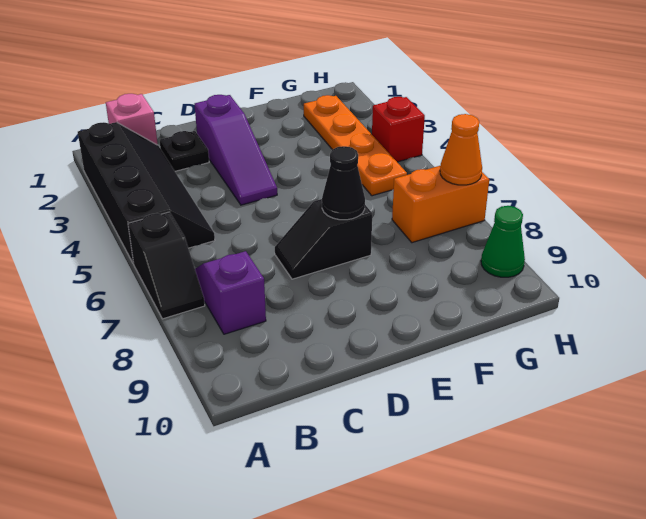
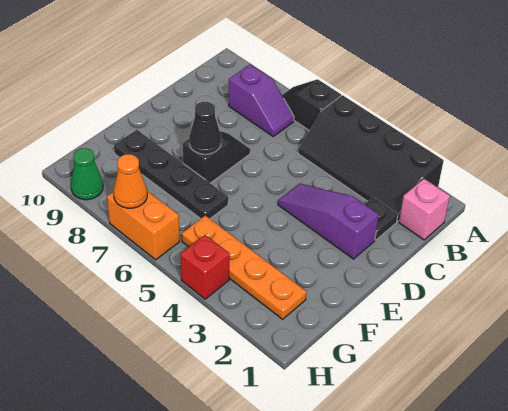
none -> black plate F6:F9 level 1
orange brick G7:H7 level 1 -> orange brick H6:H7 level 1

